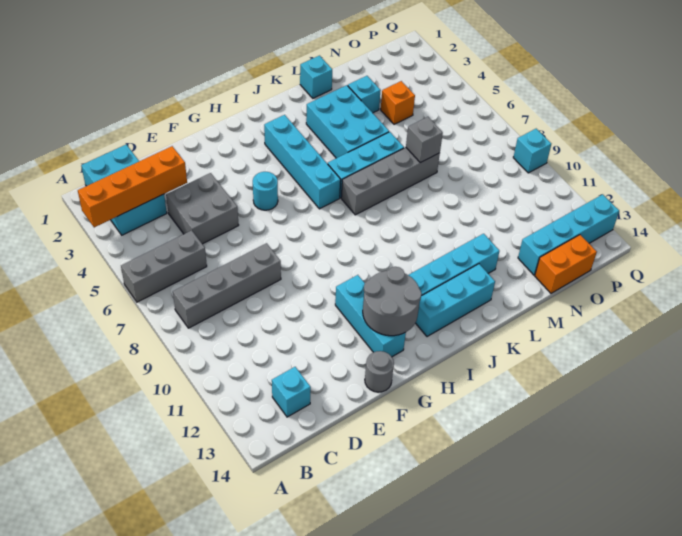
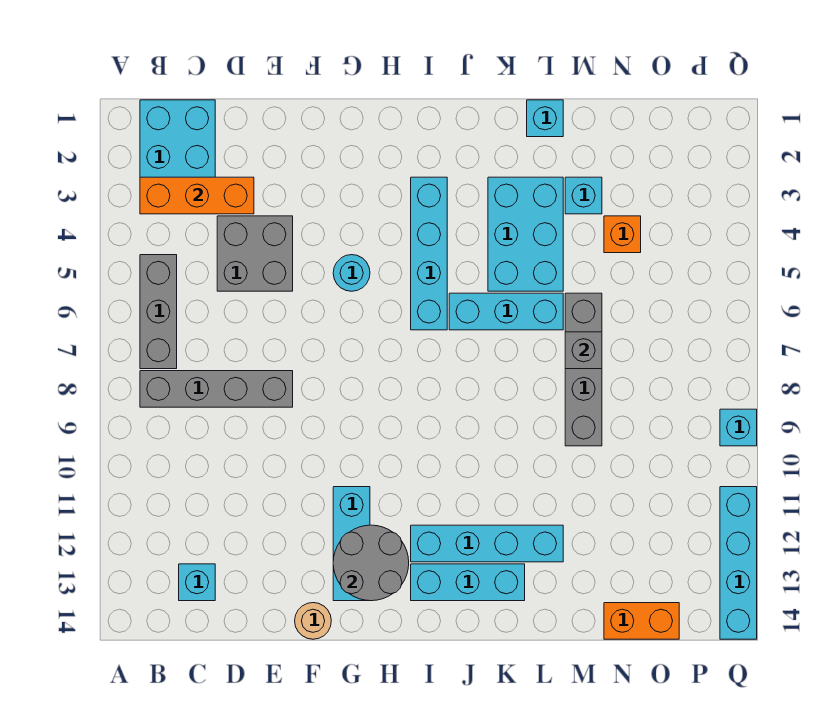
orange brick A3:D3 level 2 -> orange brick B3:D3 level 2
grey brick A6:C6 level 1 -> grey brick B5:B7 level 1
grey round brick F14 level 1 -> tan round brick F14 level 1
grey brick J7:M7 level 1 -> grey brick M6:M9 level 1
cyan brick N13:Q13 level 1 -> cyan brick Q11:Q14 level 1

